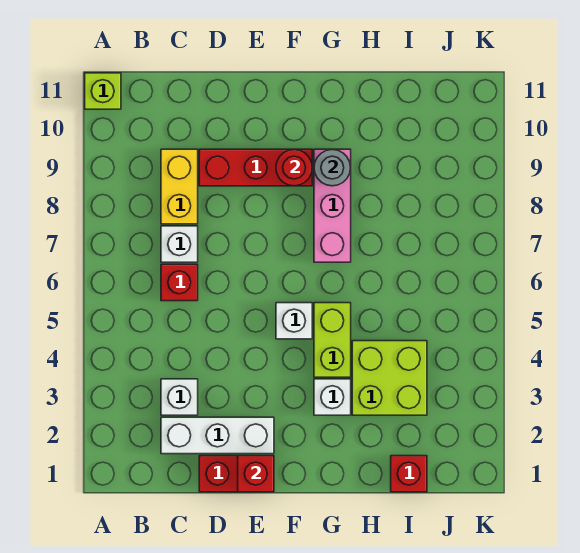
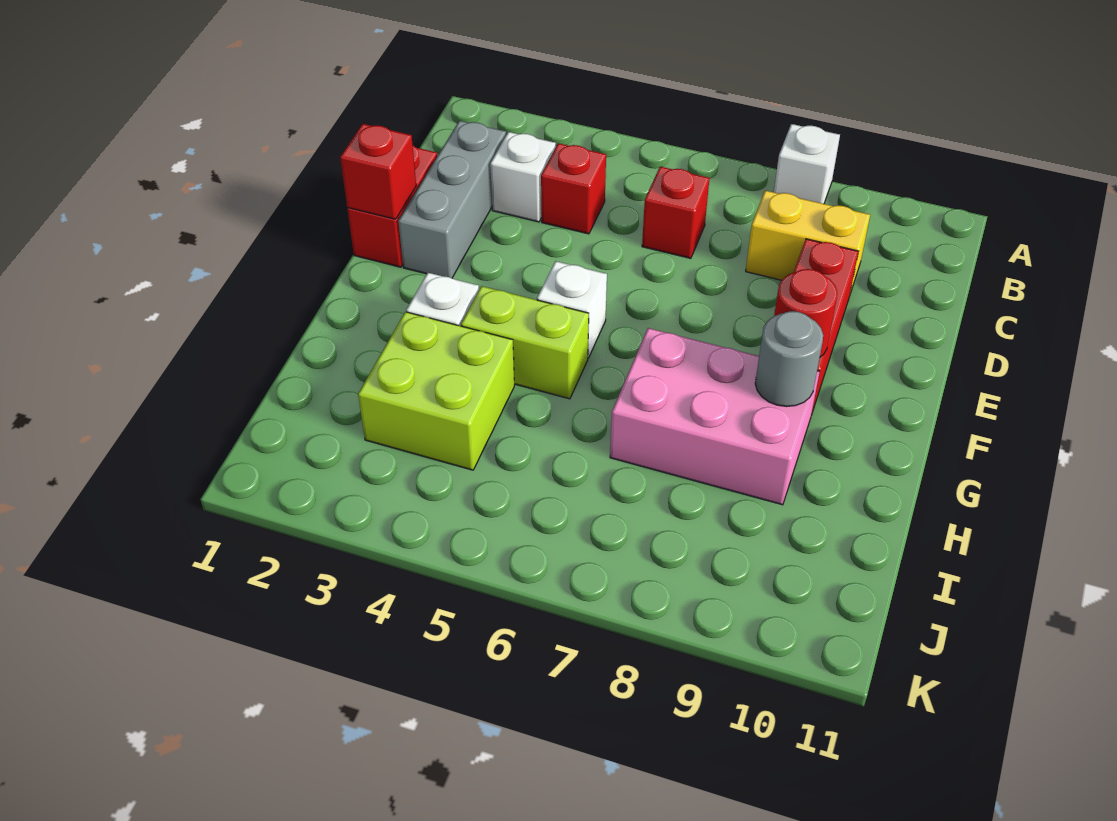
lime brick A11 level 1 -> none
white brick C2:E2 level 1 -> grey brick C2:E2 level 1
white brick C7 level 1 -> white brick A8 level 1
pink brick G7:G9 level 1 -> pink brick G7:H9 level 1
red brick I1 level 1 -> red brick C4 level 1

